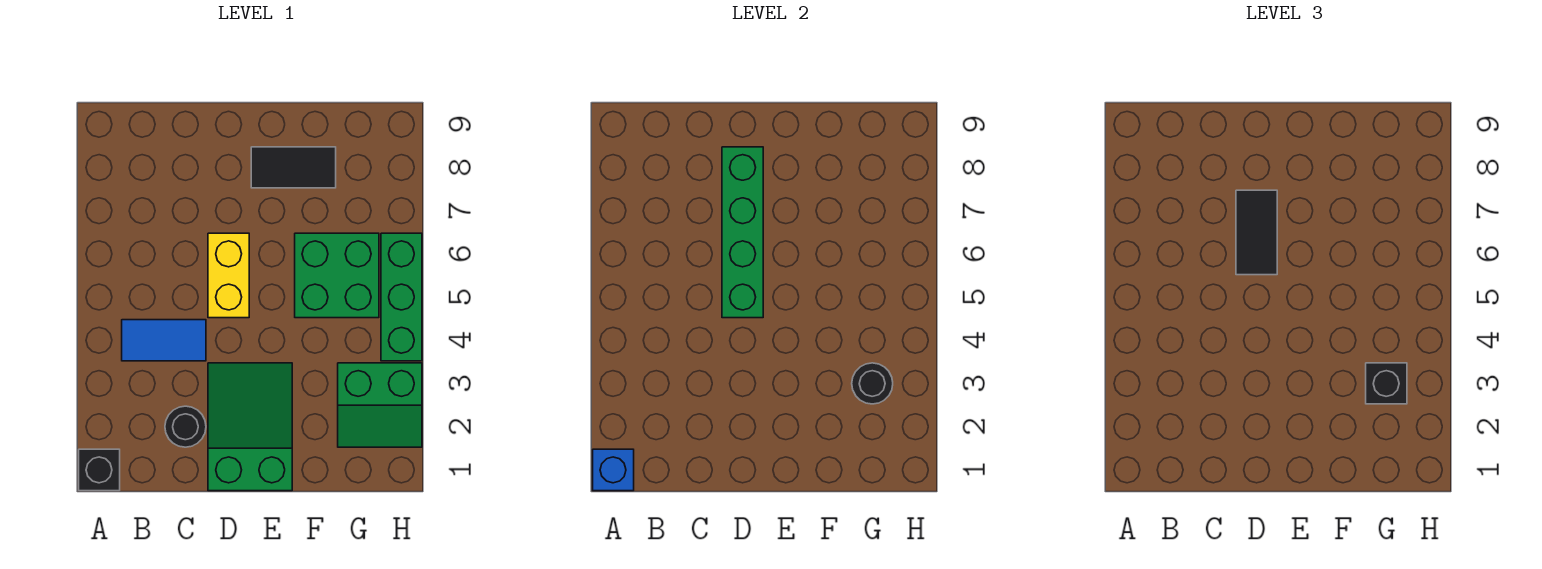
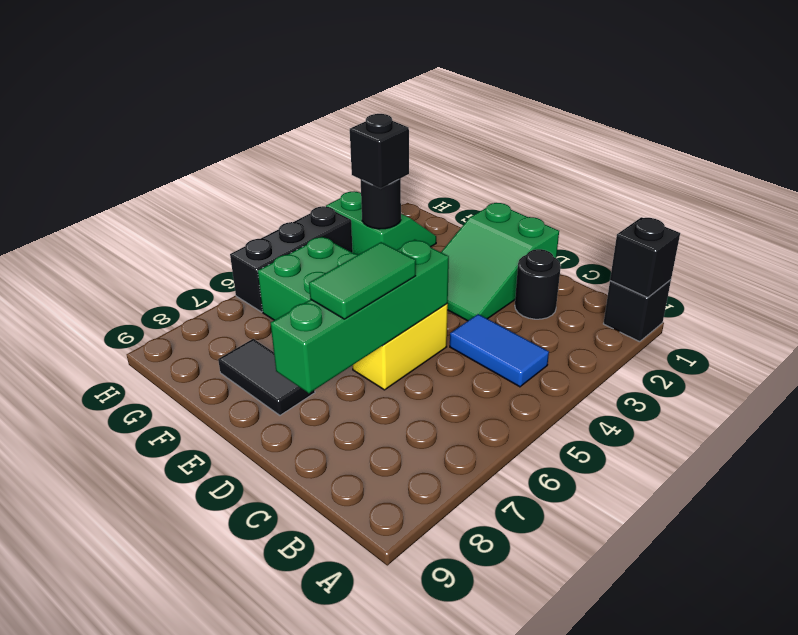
blue brick A1 level 2 -> black brick A1 level 2
black tile D6:D7 level 3 -> green tile D6:D7 level 3
green brick H4:H6 level 1 -> black brick H4:H6 level 1

